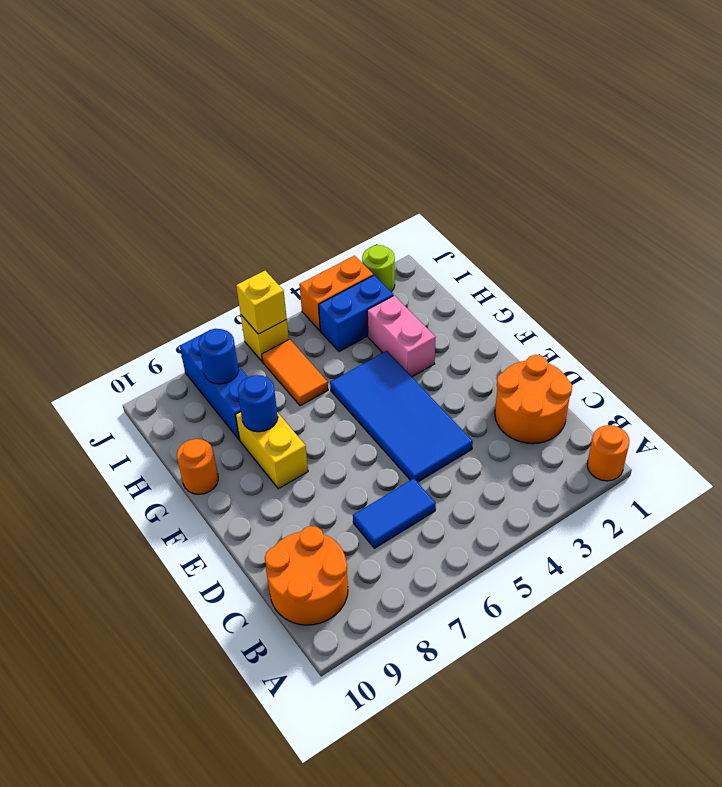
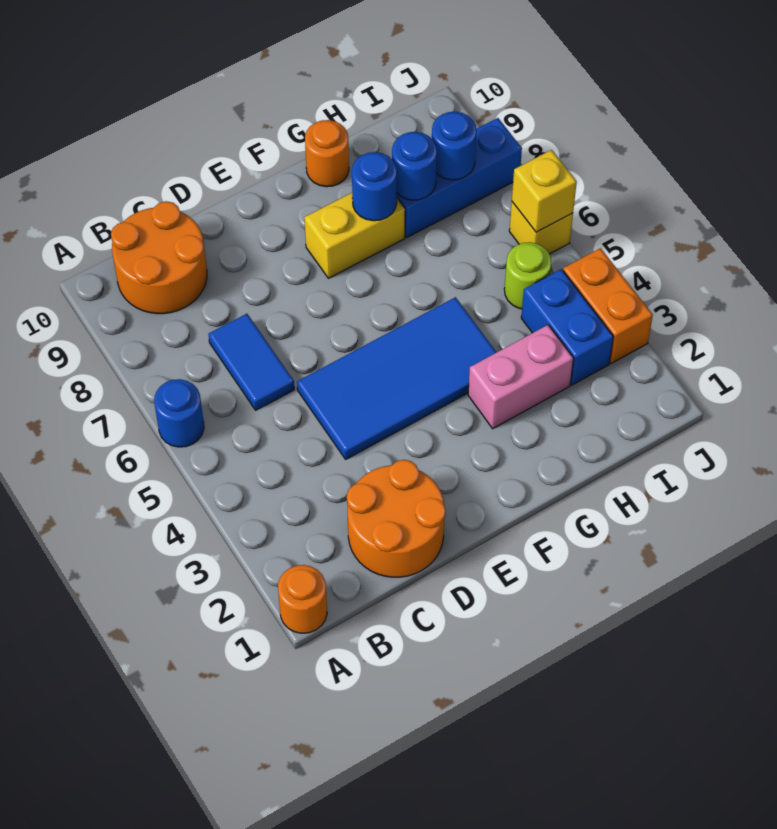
none -> blue round brick A6 level 1
orange tile H6:I6 level 1 -> none
none -> blue round brick H8 level 2
lime round brick J2 level 1 -> lime round brick I5 level 1

